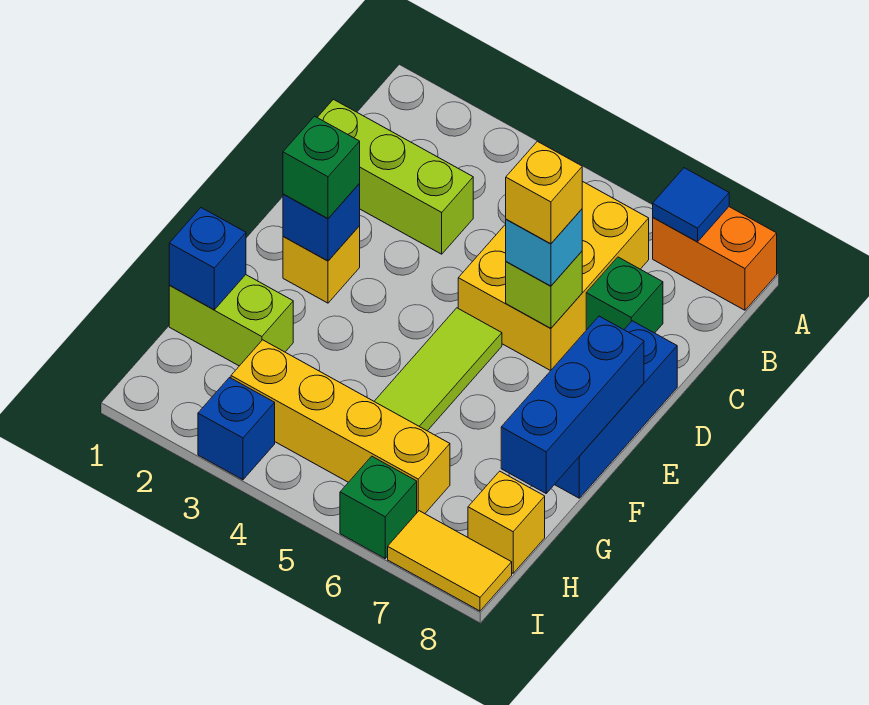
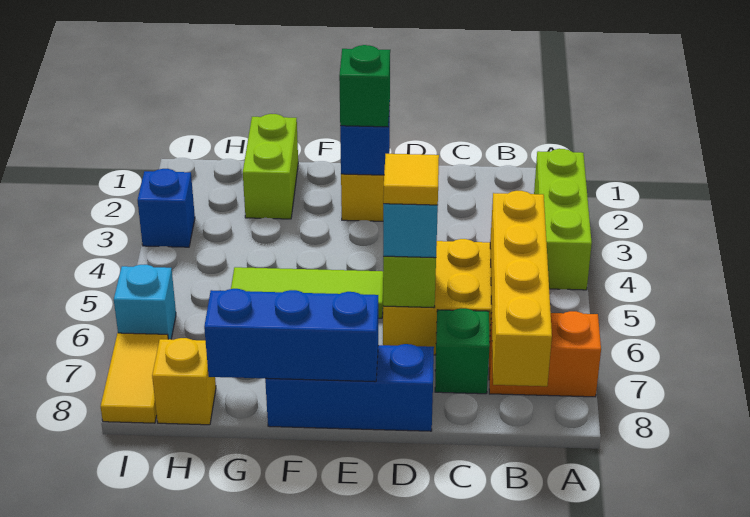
orange brick A7:A8 level 1 -> orange brick A7:B7 level 1
blue tile A7 level 2 -> none
lime brick C1:C3 level 1 -> lime brick A2:A4 level 1
yellow brick D6 level 4 -> yellow tile D6 level 4
blue brick G1 level 2 -> none
yellow brick H3:H6 level 1 -> yellow brick B5:B8 level 2
green brick I6 level 1 -> cyan brick I6 level 1

